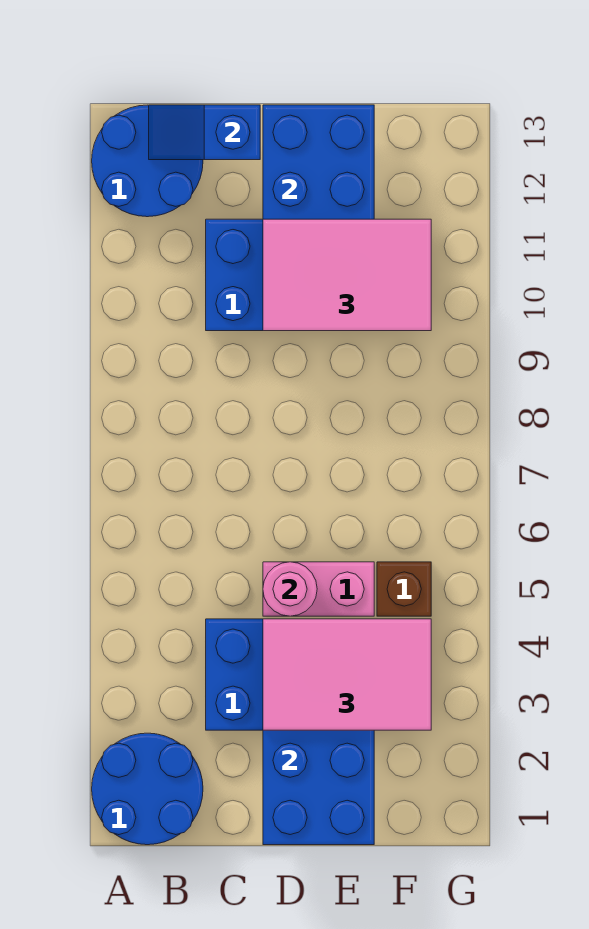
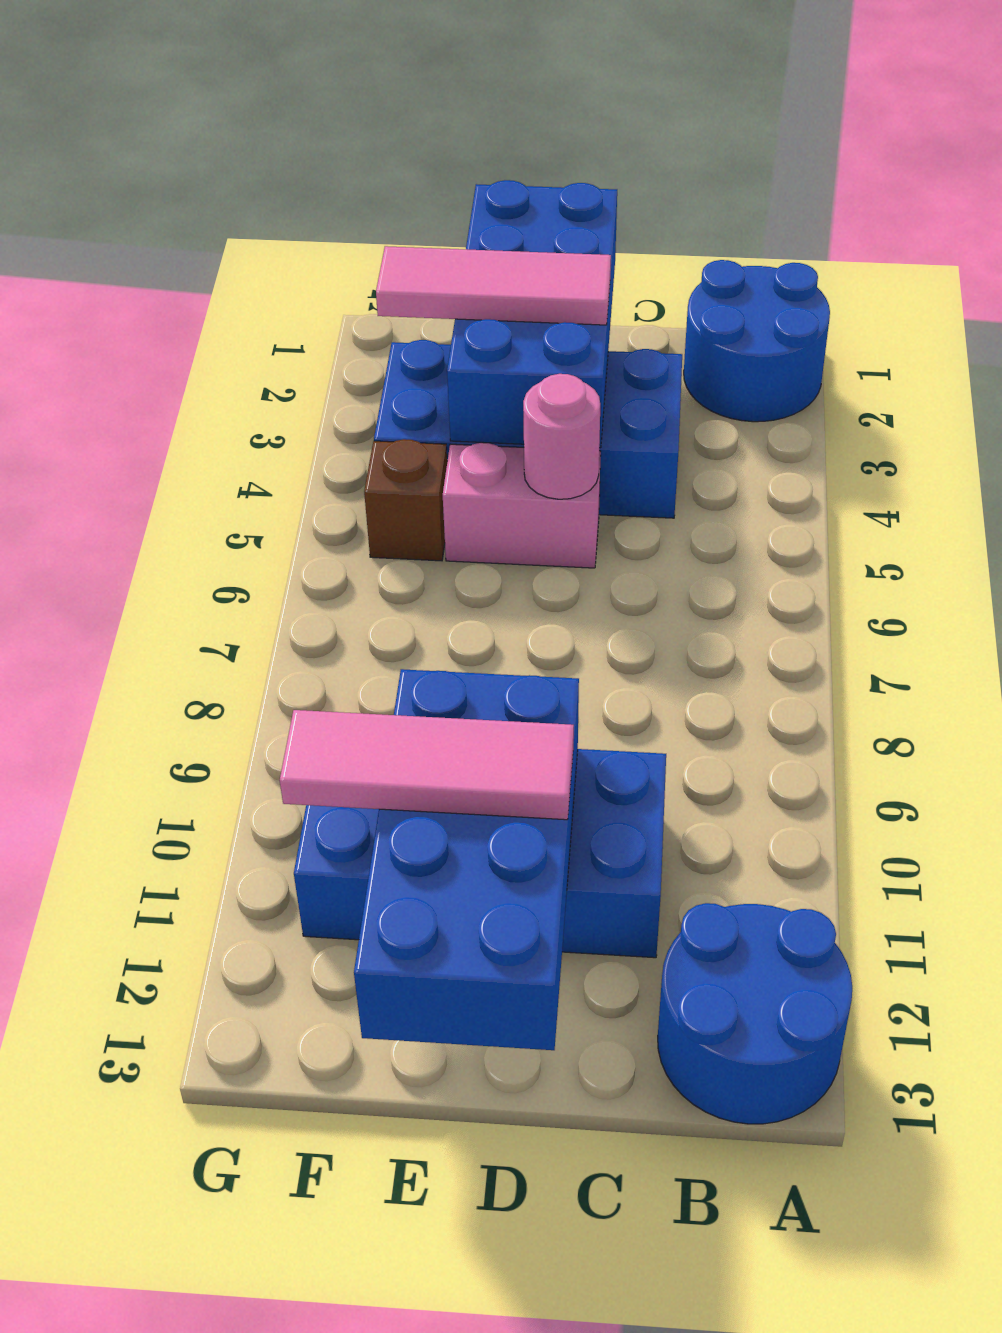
blue slope B13:C13 level 2 top C -> none
pink tile D3:F4 level 3 -> pink tile D3:F3 level 3
pink tile D10:F11 level 3 -> pink tile D11:F11 level 3

